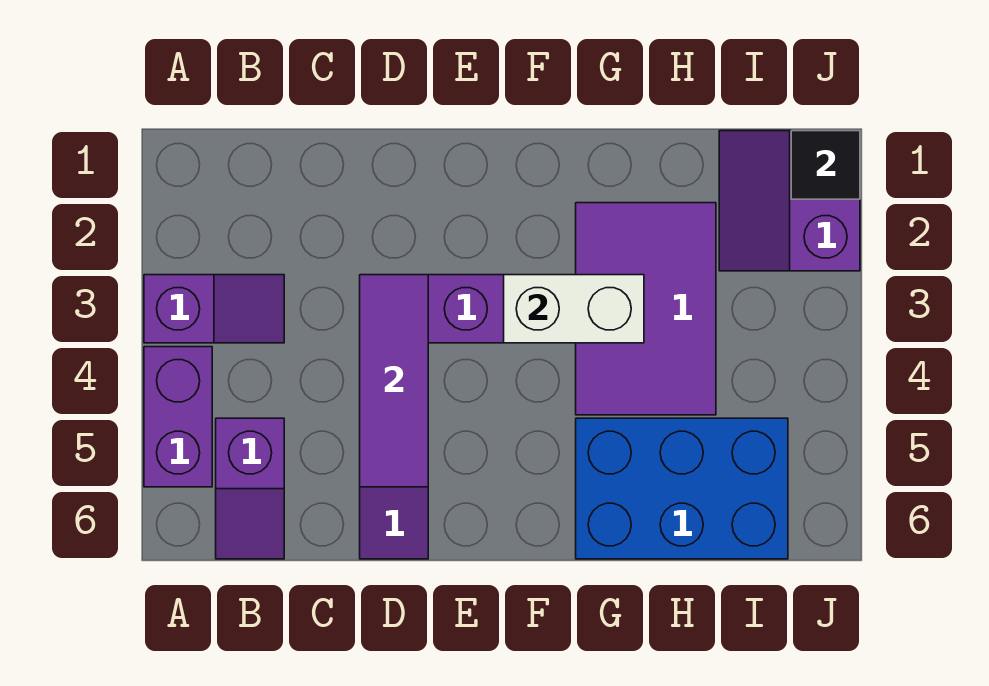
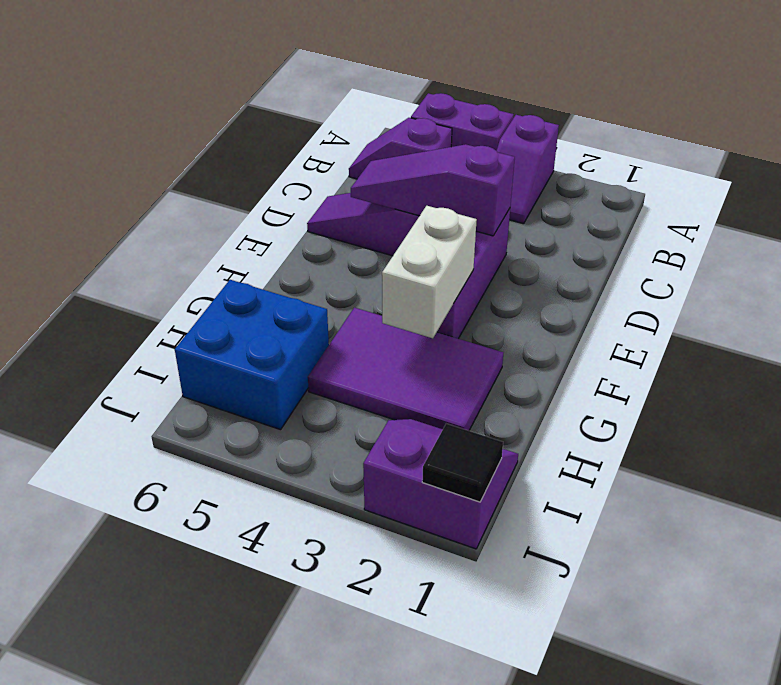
purple tile D3:D5 level 2 -> purple slope D3:D5 level 2 top 3
blue brick G5:I6 level 1 -> blue brick H5:I6 level 1

